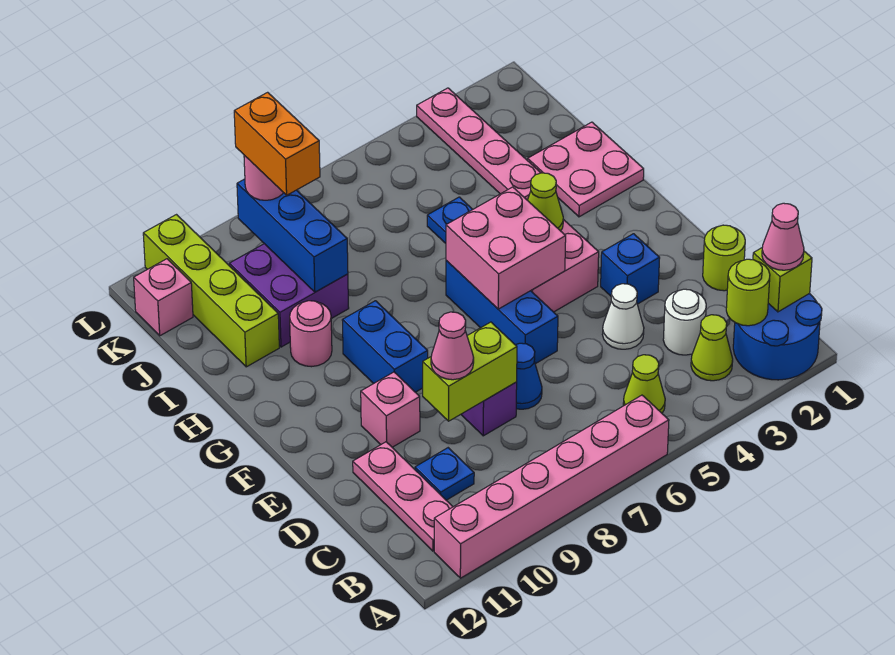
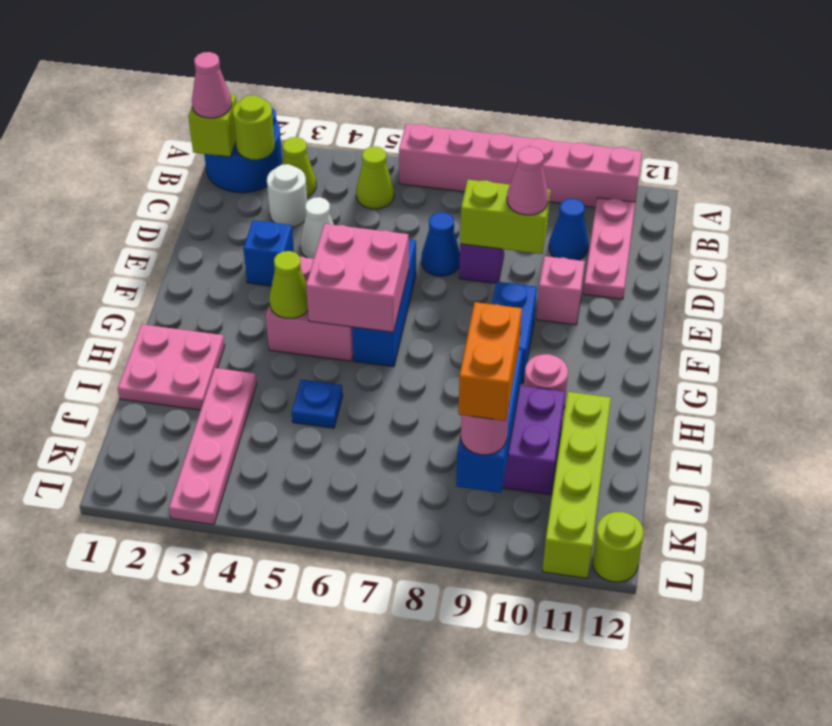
blue plate C10 level 1 -> blue cone C10 level 1
lime round brick D1 level 1 -> lime round brick L12 level 1
pink brick K12 level 1 -> none

